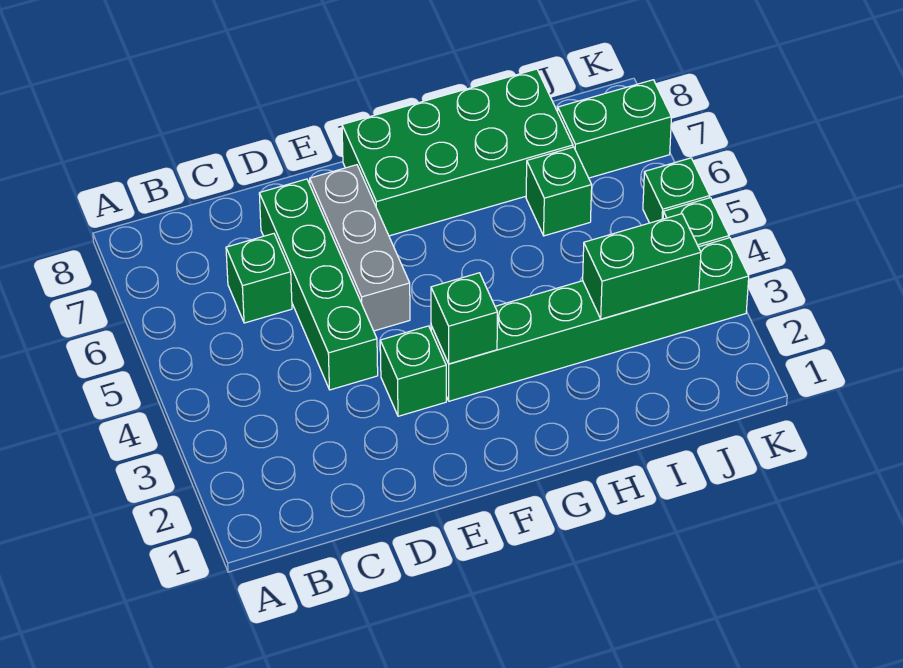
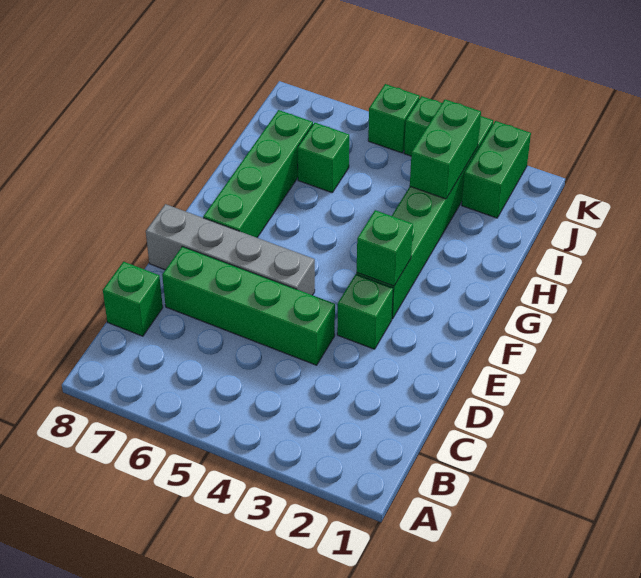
green brick C6 level 1 -> green brick C8 level 1
grey brick E5:E7 level 1 -> grey brick E5:E8 level 1
green brick F7:I8 level 1 -> green brick F7:I7 level 1
green brick J7:K7 level 1 -> green brick J2:K2 level 1

